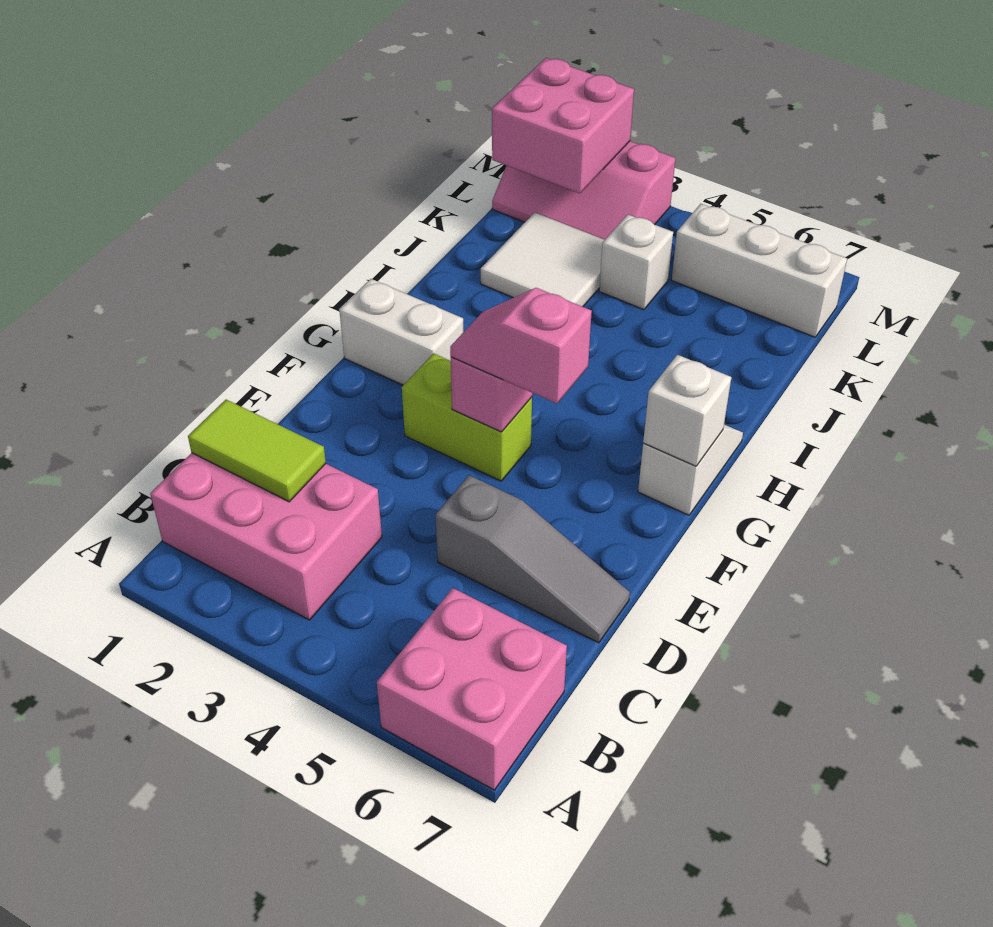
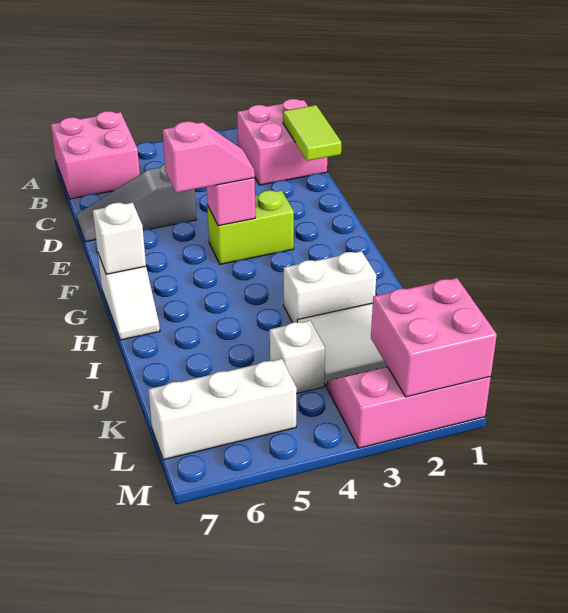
pink brick B1:C3 level 1 -> pink brick B1:C2 level 1
lime tile C1:C2 level 2 -> lime tile C1:D1 level 2
white brick G1:G2 level 1 -> white brick I2:I3 level 1

